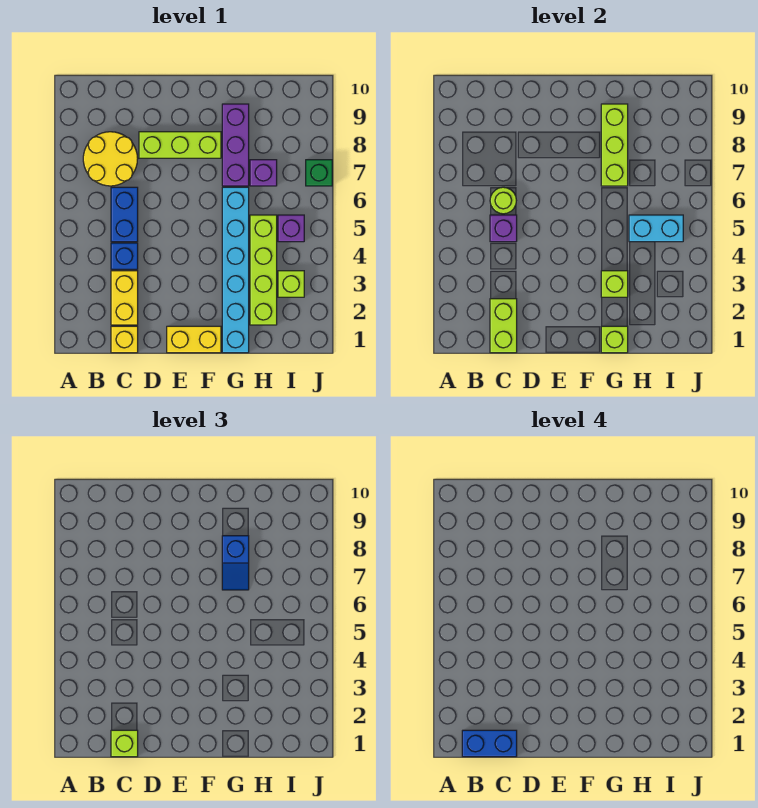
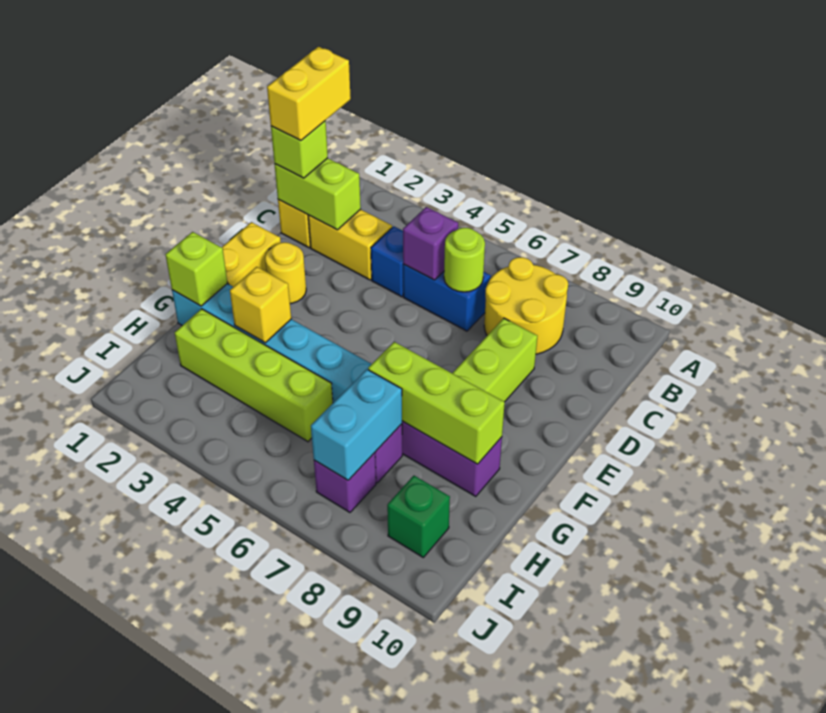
blue brick B1:C1 level 4 -> yellow brick B1:C1 level 4
none -> yellow round brick E2 level 1
lime brick G3 level 2 -> yellow brick G3 level 2
blue slope G7:G8 level 3 top 8 -> none
cyan brick H5:I5 level 2 -> cyan brick H7:I7 level 2
lime brick I3 level 1 -> none
purple brick I5 level 1 -> purple brick I7 level 1
green brick J7 level 1 -> green brick I9 level 1

